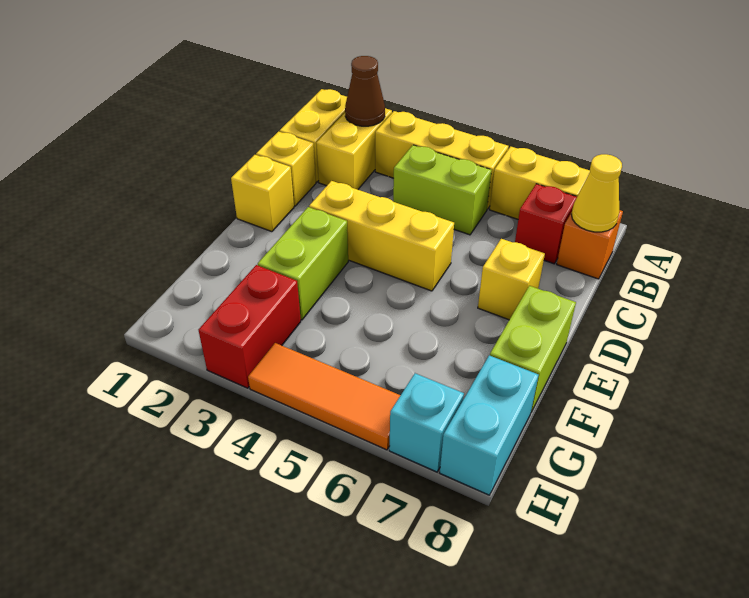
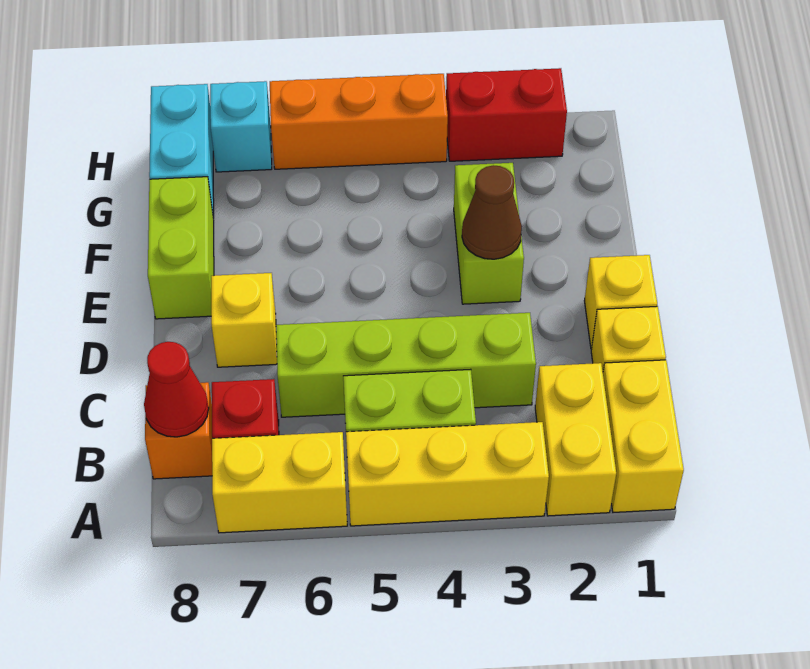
brown cone A2 level 2 -> brown cone E3 level 2
yellow cone B8 level 2 -> red cone B8 level 2
none -> lime brick C3:C6 level 1
yellow brick D3:D5 level 1 -> none
red brick G3:H3 level 1 -> red brick H2:H3 level 1
orange tile H4:H6 level 1 -> orange brick H4:H6 level 1

